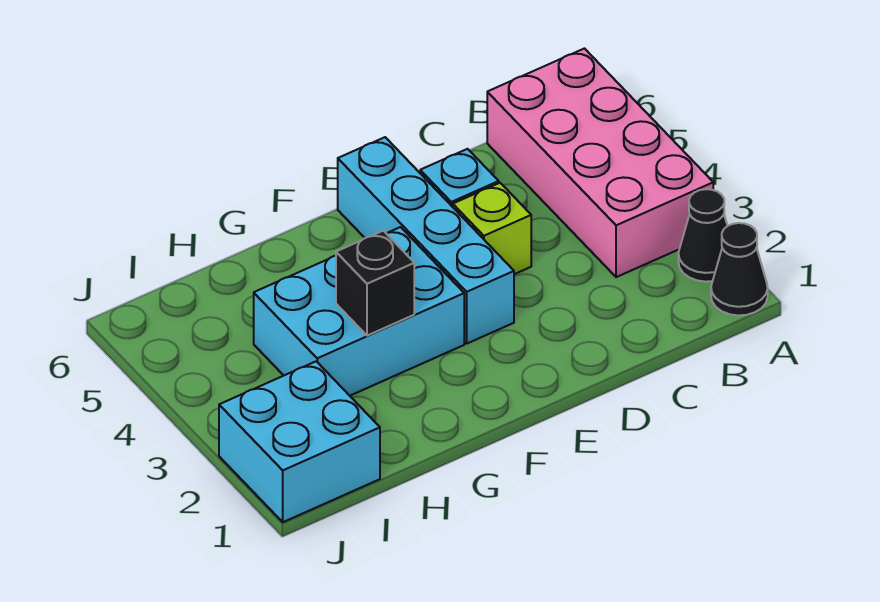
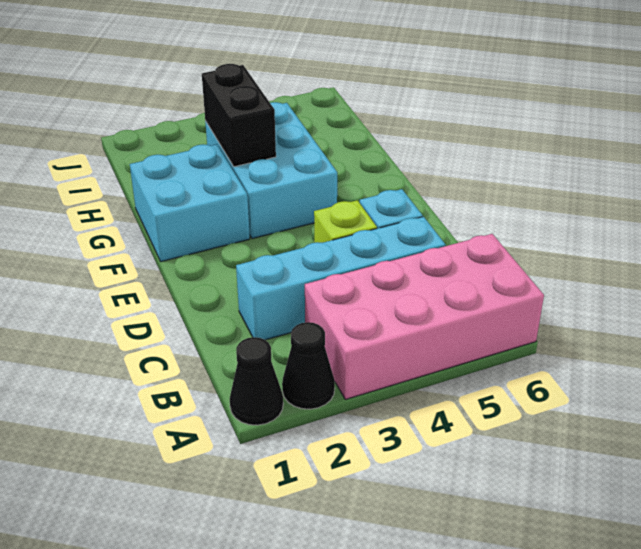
cyan brick E3:E6 level 1 -> cyan brick C2:C5 level 1
black brick G3 level 2 -> black brick G3:H3 level 2
cyan brick I1:J2 level 1 -> cyan brick F1:G2 level 1

